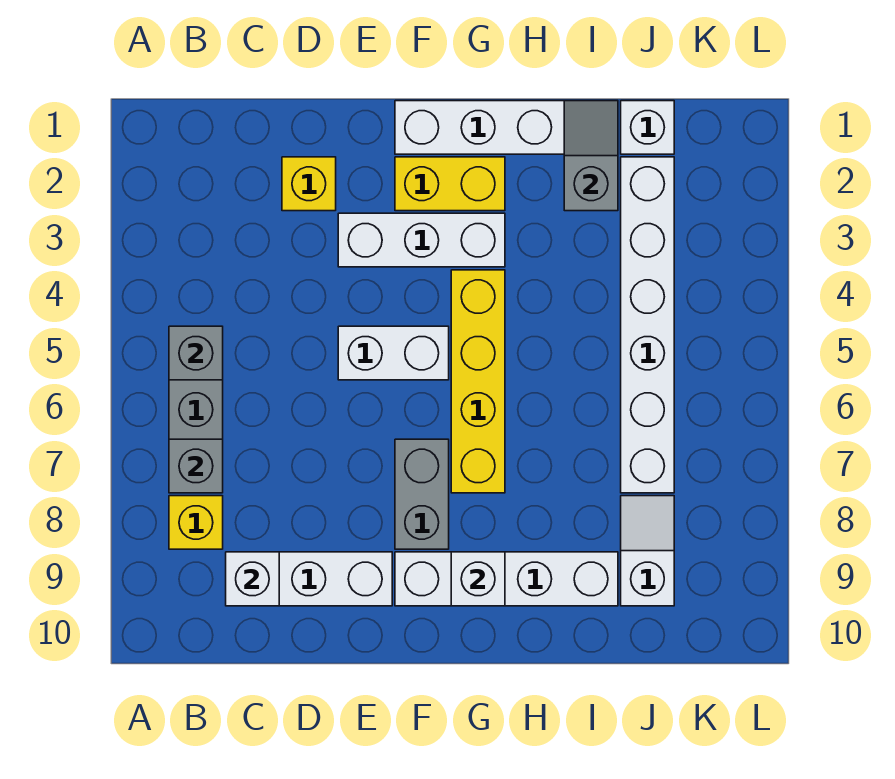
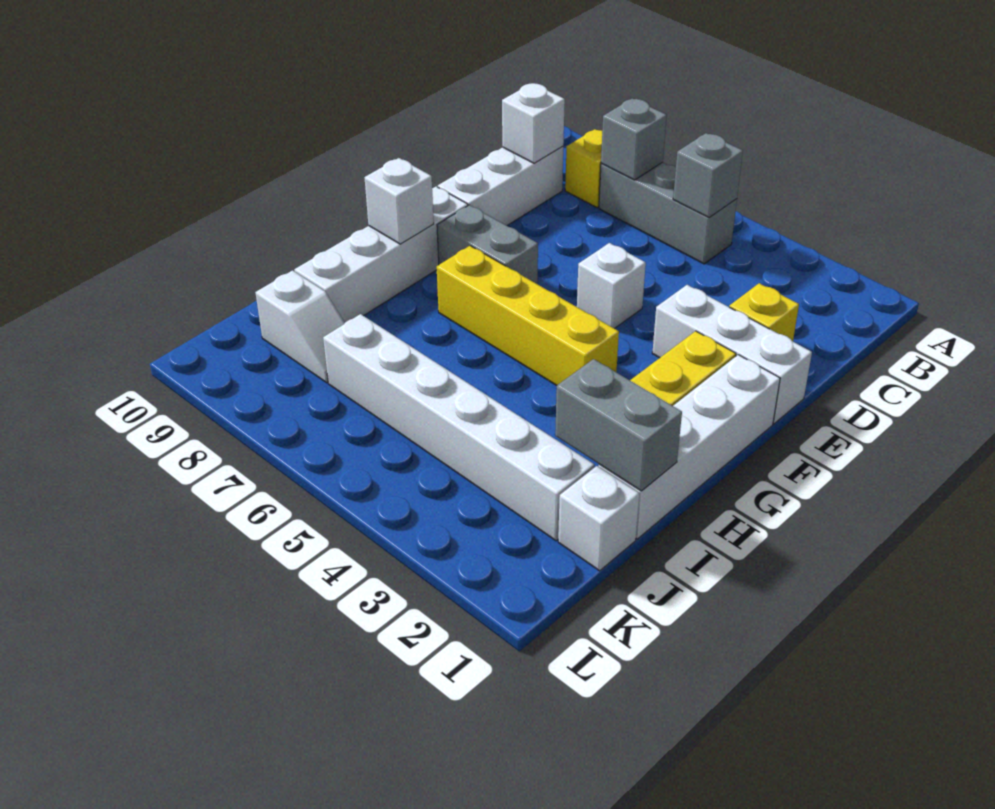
white brick E3:G3 level 1 -> white brick E1:E3 level 1
white brick E5:F5 level 1 -> white brick E5 level 1
grey slope I1:I2 level 2 top 2 -> grey brick I1:I2 level 2

